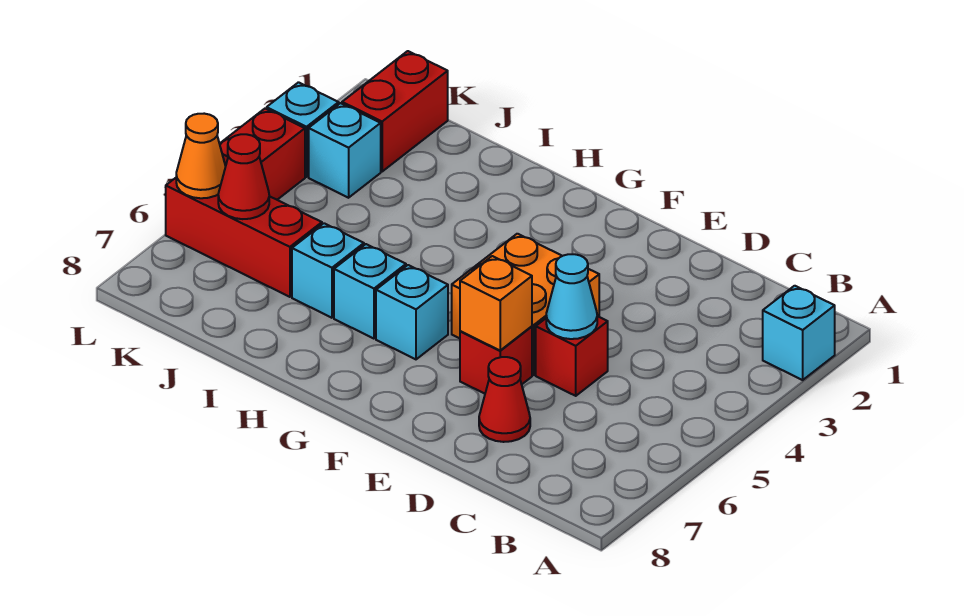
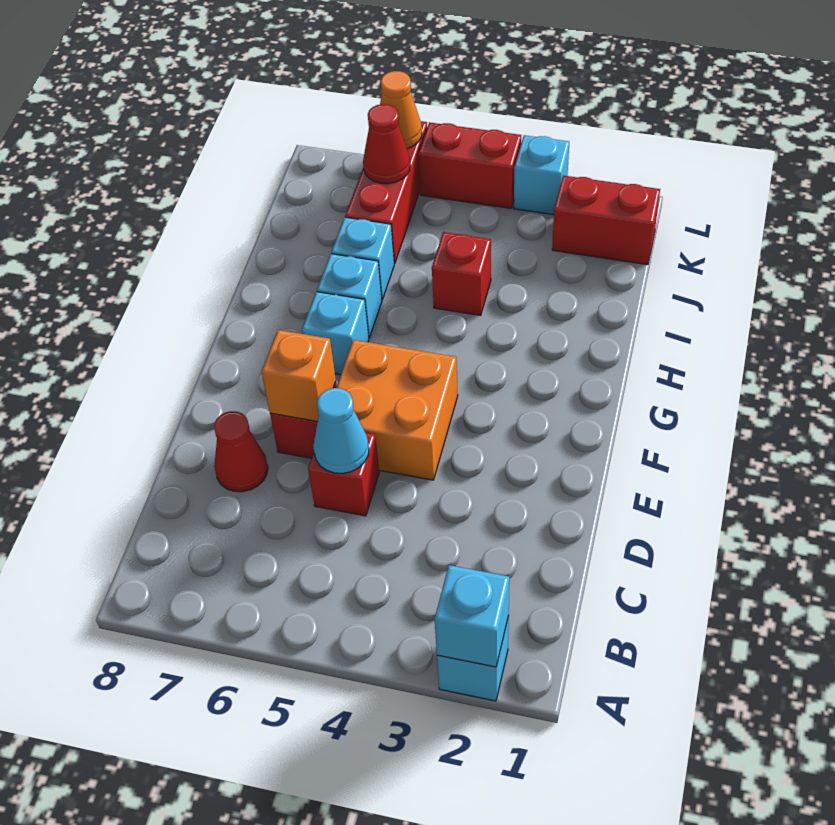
none -> red brick I4 level 1
cyan brick K3 level 1 -> cyan brick A2 level 2

